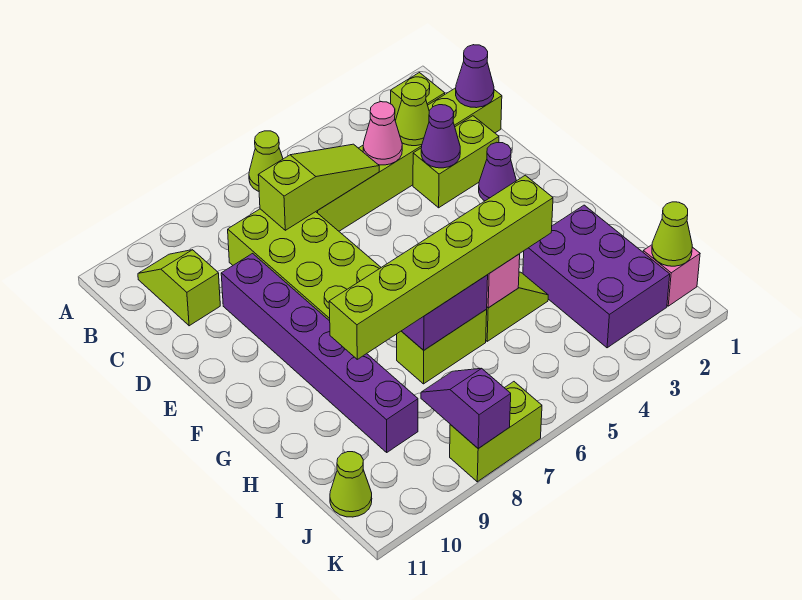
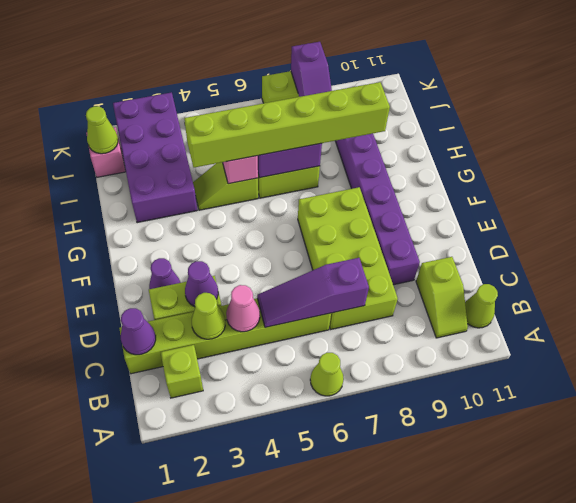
lime slope C5:C7 level 2 top 7 -> purple slope C5:C7 level 2 top 7
purple brick H2:J3 level 1 -> purple brick H2:K3 level 1
lime cone J11 level 1 -> lime cone B11 level 1

